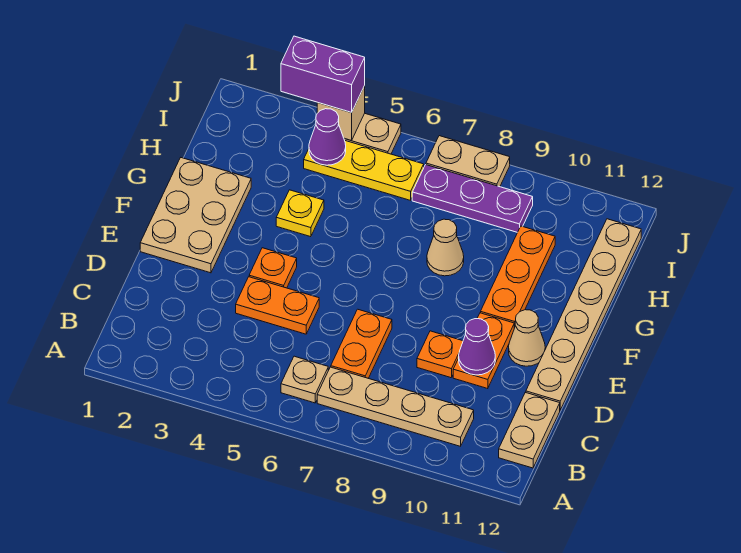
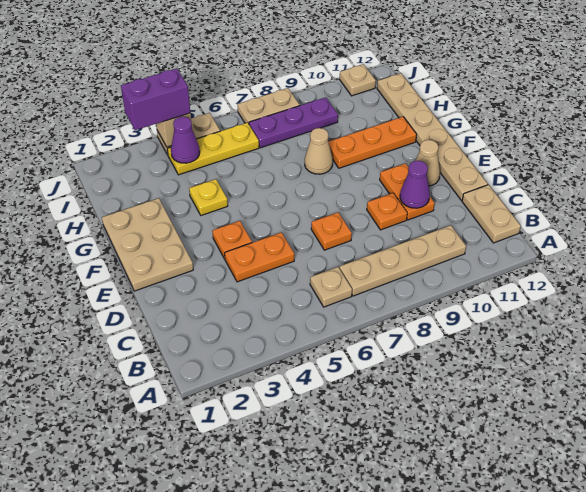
orange plate C7:D7 level 1 -> orange plate D7 level 1
orange plate F10:H10 level 1 -> orange plate G9:G11 level 1
none -> tan plate J11 level 1

